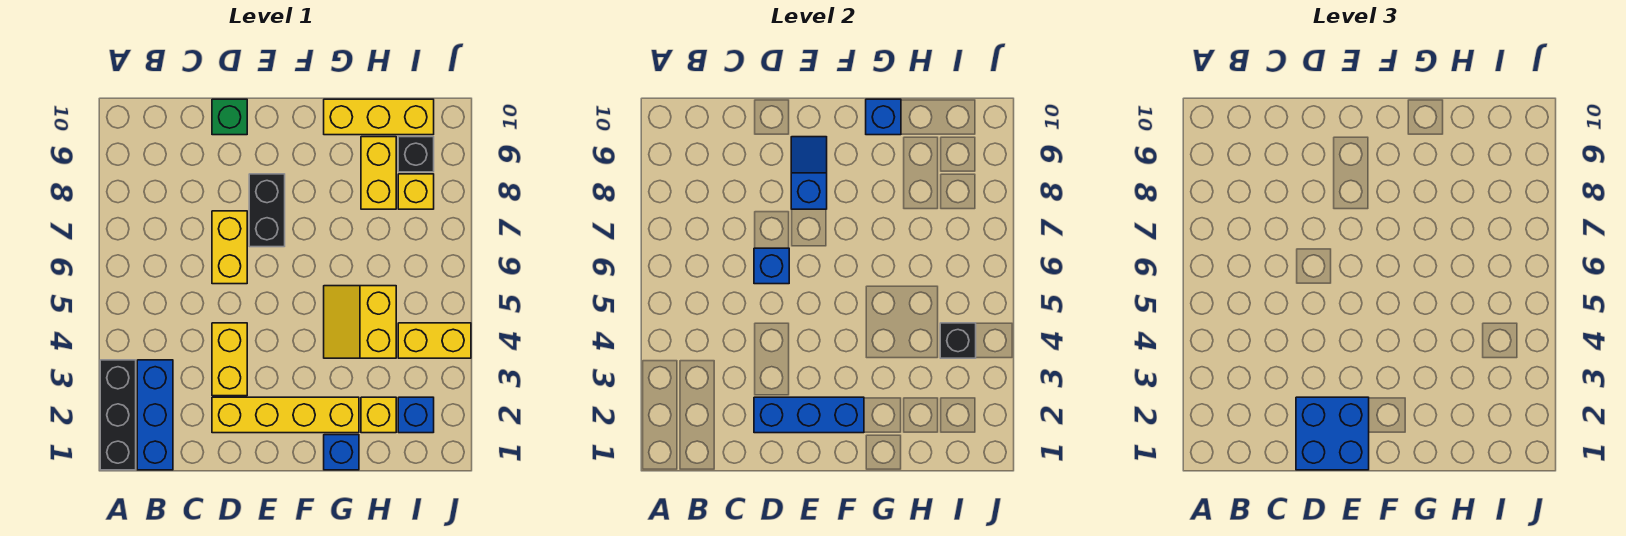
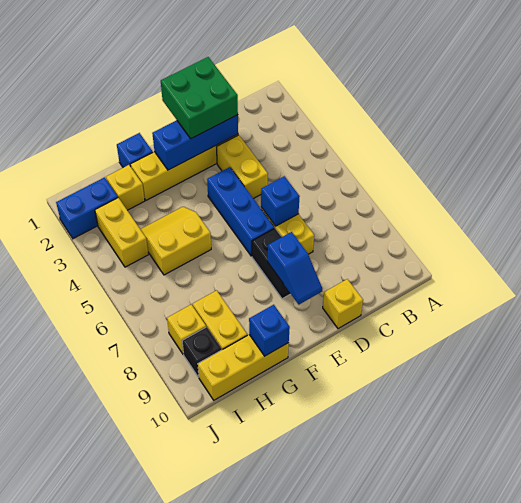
black brick A1:A3 level 1 -> none
blue brick B1:B3 level 1 -> blue brick E4:E6 level 1
blue brick D1:E2 level 3 -> green brick D1:E2 level 3
green brick D10 level 1 -> yellow brick D10 level 1
yellow slope G4:H5 level 1 top H -> yellow slope G4:H5 level 1 top 5
blue brick I2 level 1 -> blue brick I2:J2 level 1
yellow brick I4:J4 level 1 -> yellow brick I3:I4 level 1
black brick I4 level 2 -> none

